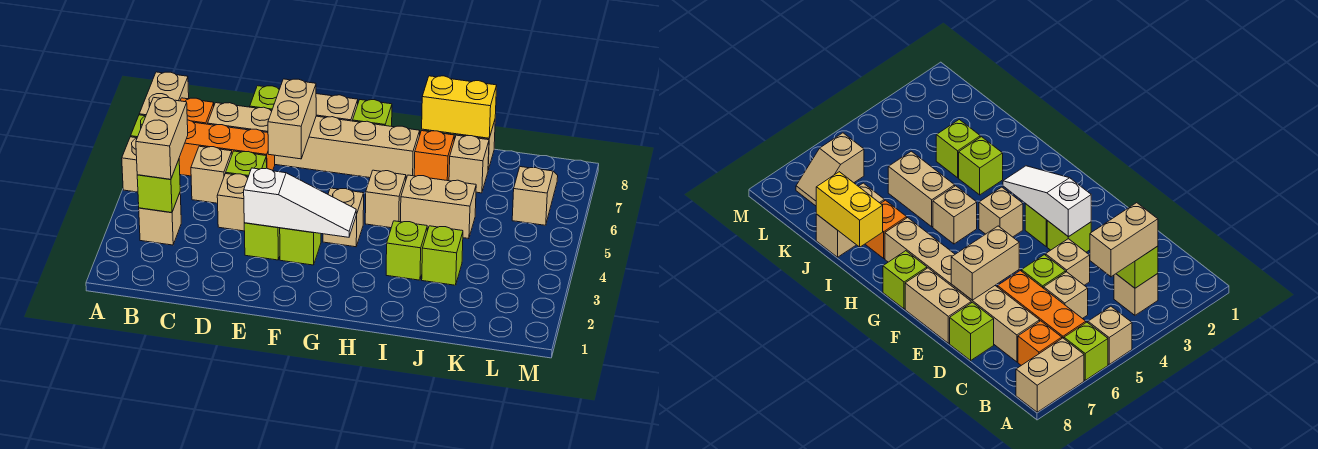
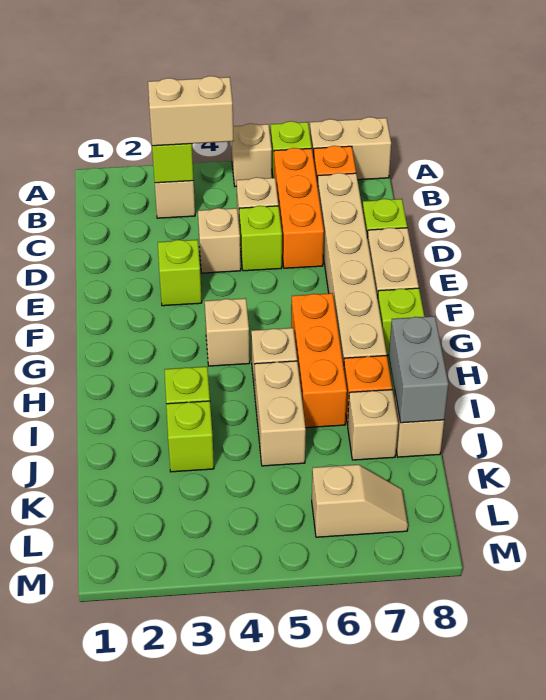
white slope E3:G3 level 2 top E -> none
tan brick E6:E7 level 2 -> none
lime brick F3 level 1 -> none
none -> orange brick G6:I6 level 1
yellow brick I8:J8 level 2 -> grey brick I8:J8 level 2

